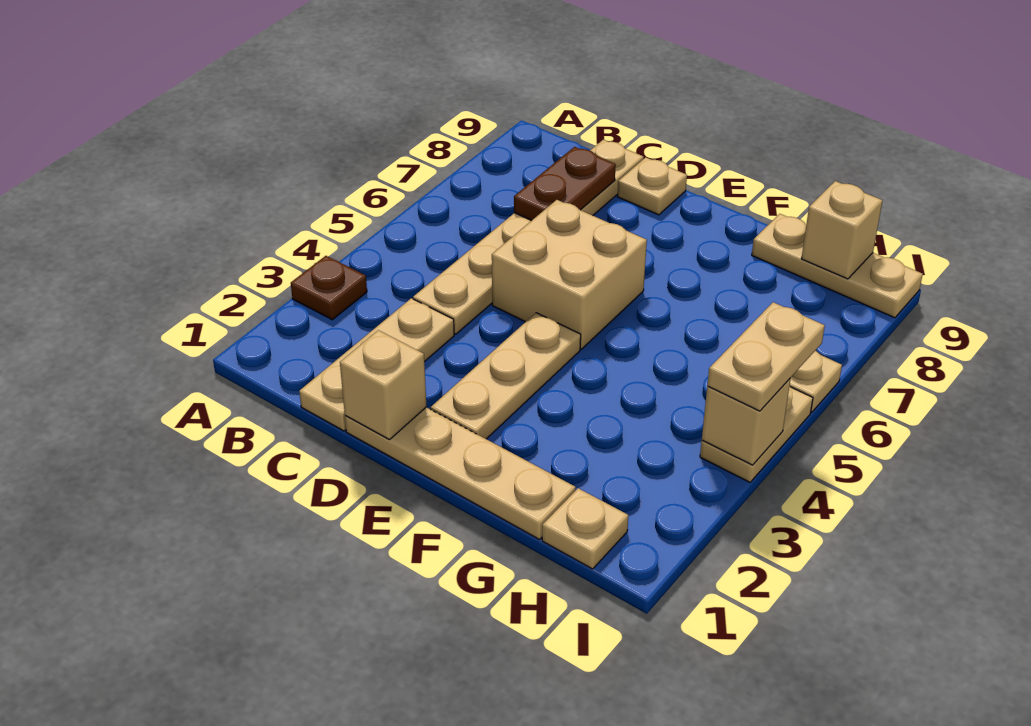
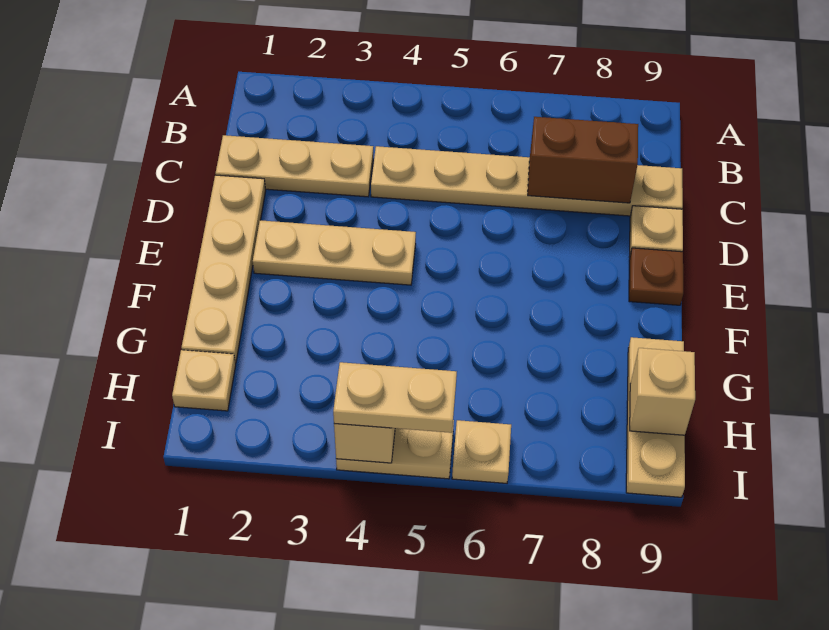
brown plate A3 level 1 -> brown plate E9 level 1
brown plate C7:C8 level 2 -> brown brick C7:C8 level 2
tan brick D1 level 2 -> none
tan brick D5:E6 level 1 -> none

